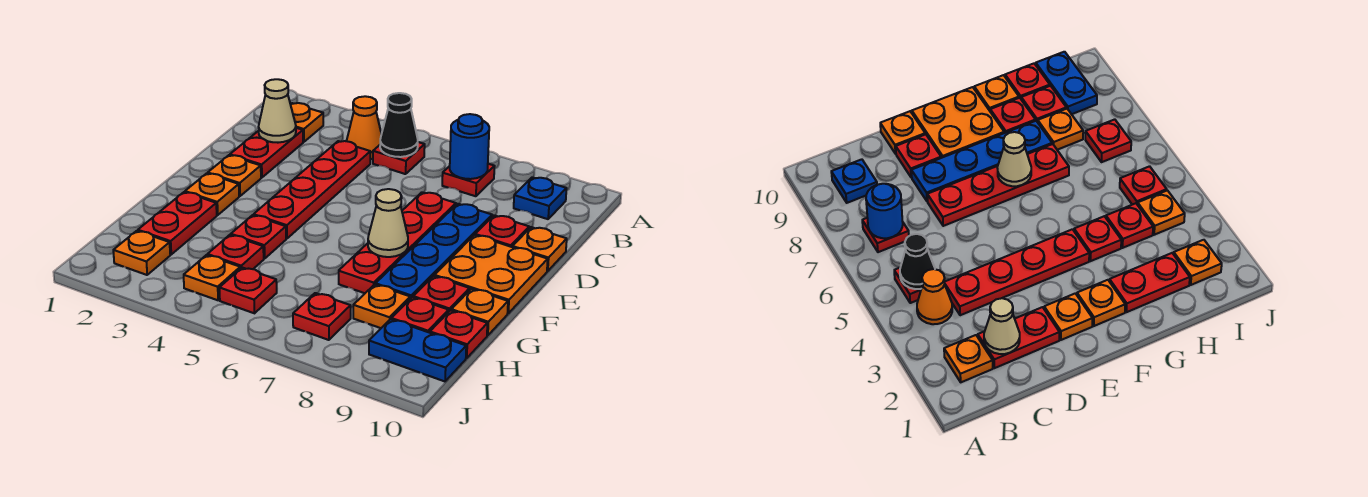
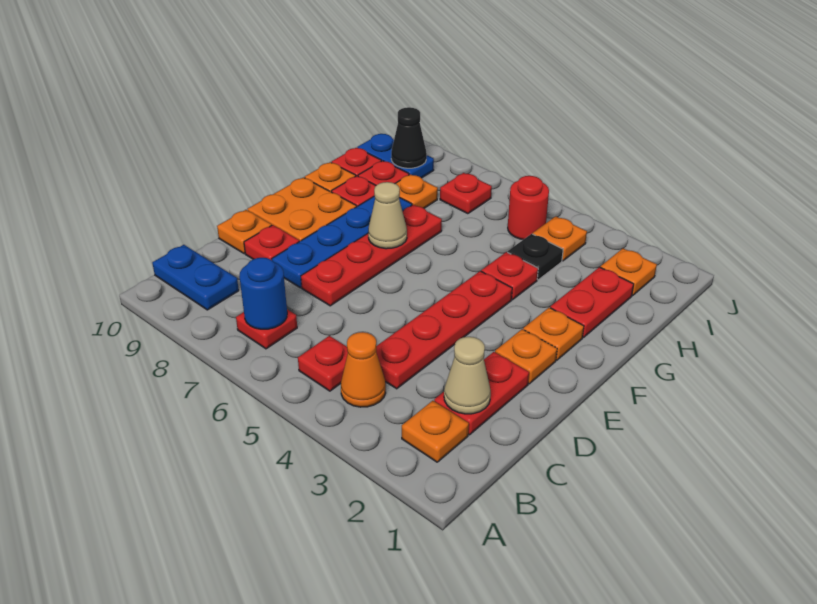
black cone B5 level 2 -> black cone I9 level 2
blue plate B9 level 1 -> blue plate B9:B10 level 1
red plate H4 level 1 -> black plate H4 level 1
red plate I5 level 1 -> red round brick I5 level 1

